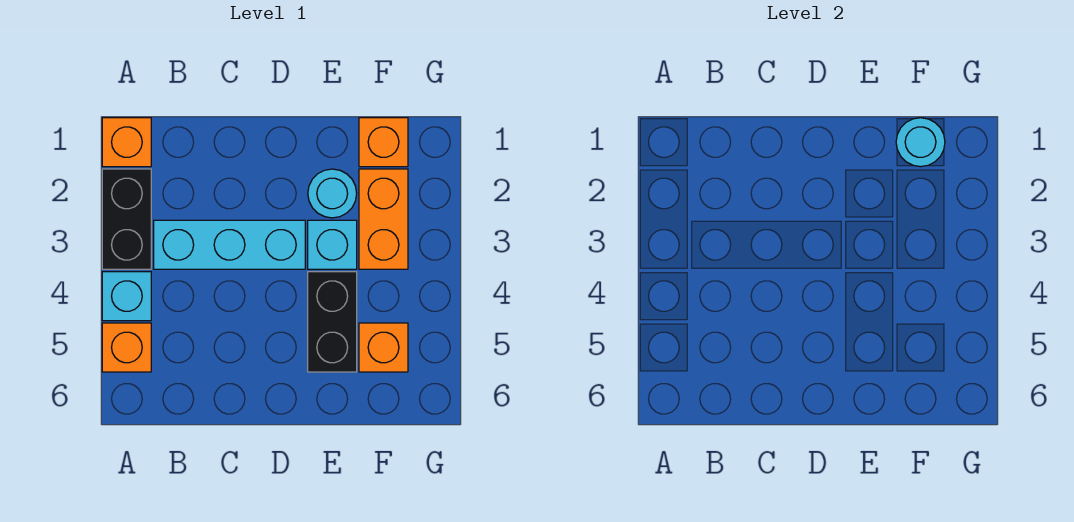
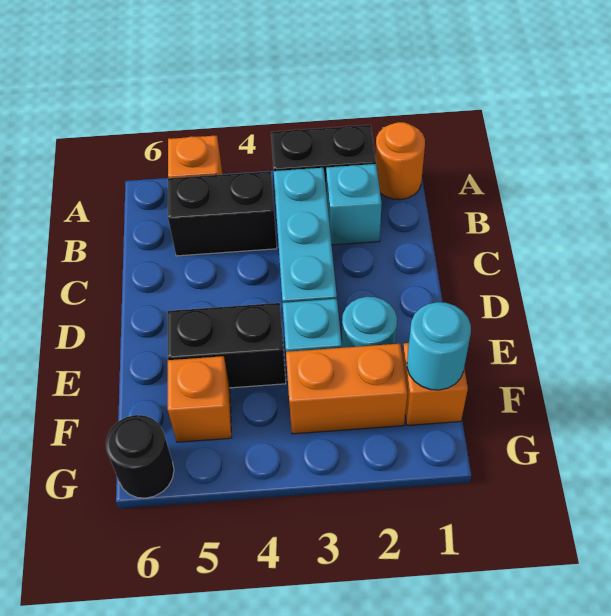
orange brick A1 level 1 -> orange round brick A1 level 1
cyan brick A4 level 1 -> cyan brick B2 level 1
none -> black brick B4:B5 level 1
none -> black round brick G6 level 1

